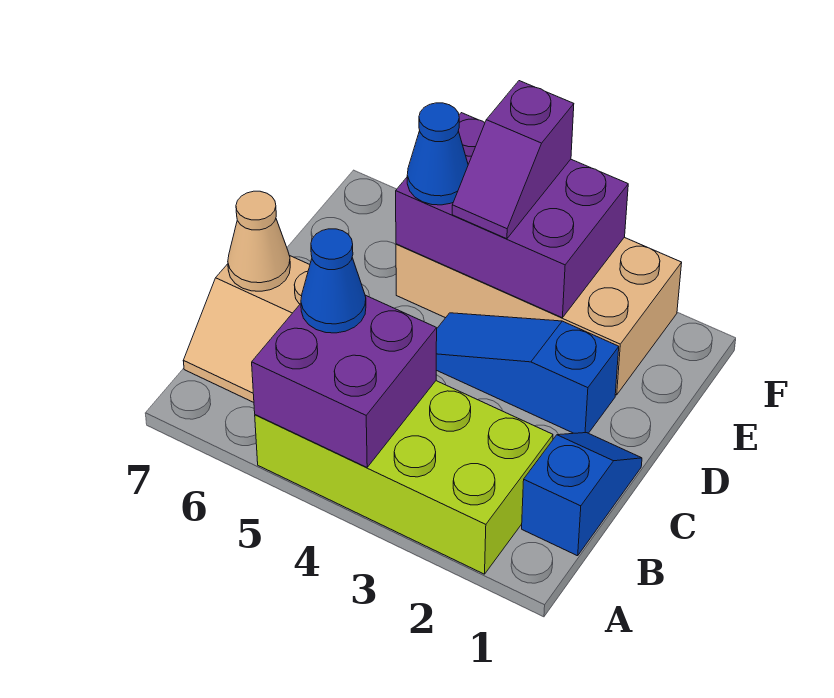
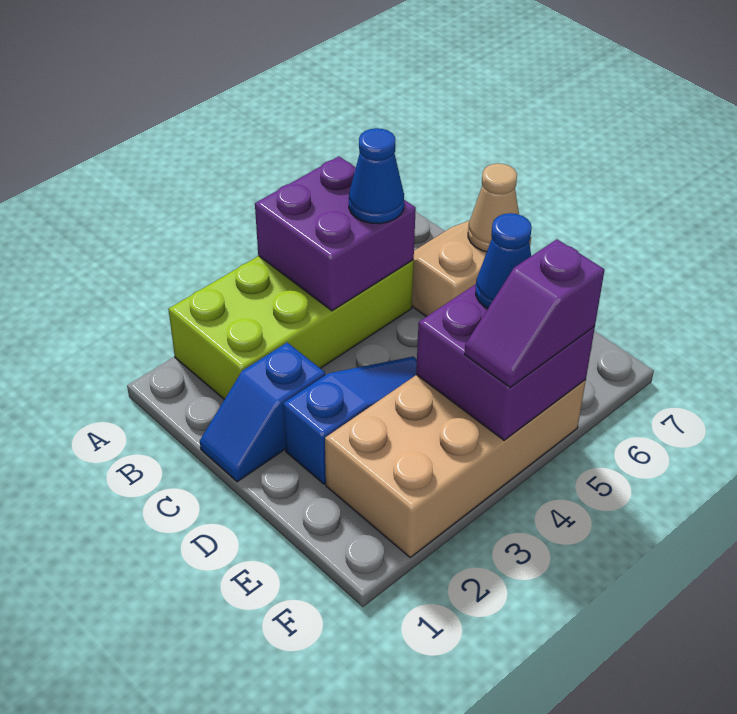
blue slope B1:C1 level 1 top B -> blue slope C1:C2 level 1 top 2
purple brick E3:F5 level 2 -> purple brick E4:F5 level 2
purple slope E4:F4 level 3 top F -> purple slope F4:F5 level 3 top 5

